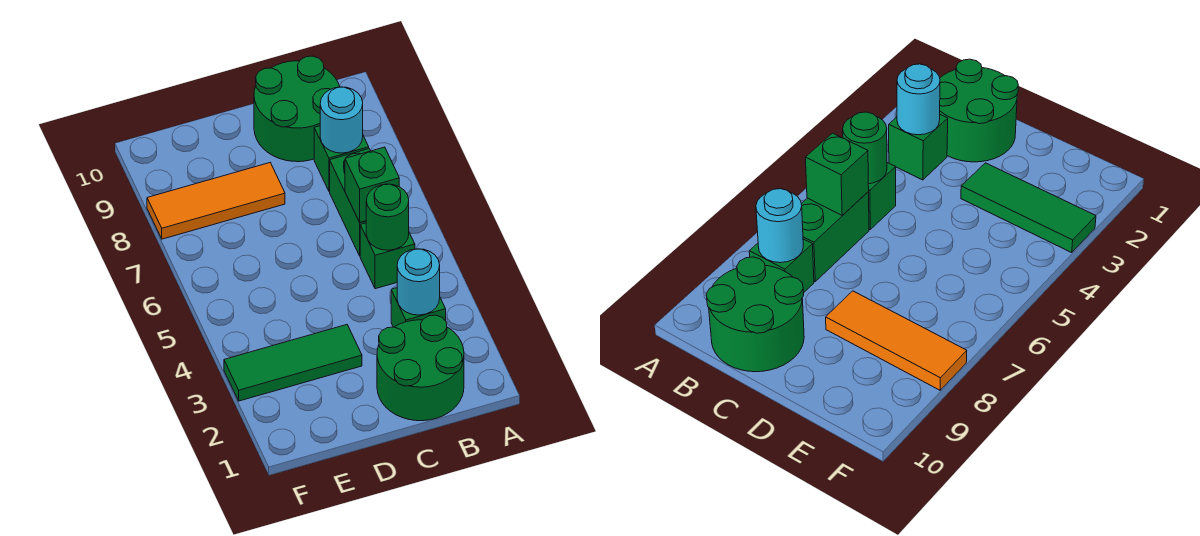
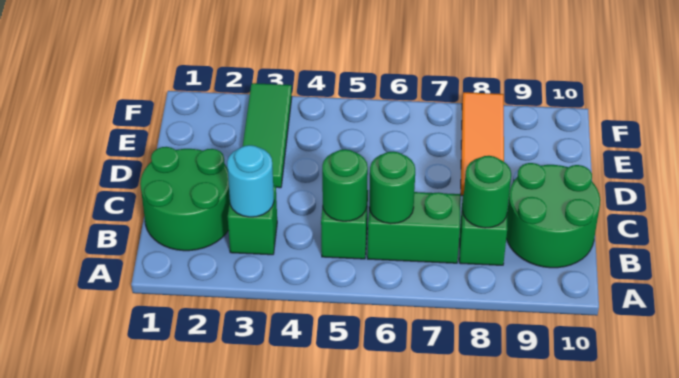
green brick B6 level 2 -> green round brick B6 level 2
cyan round brick B8 level 2 -> green round brick B8 level 2

